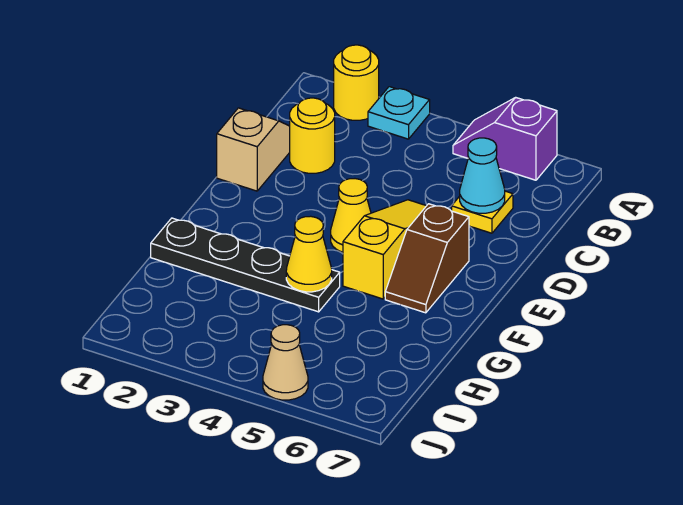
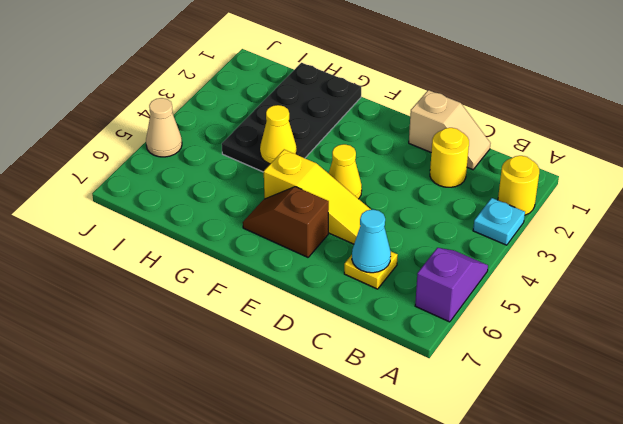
black plate G1:G4 level 1 -> black plate G1:H4 level 1

